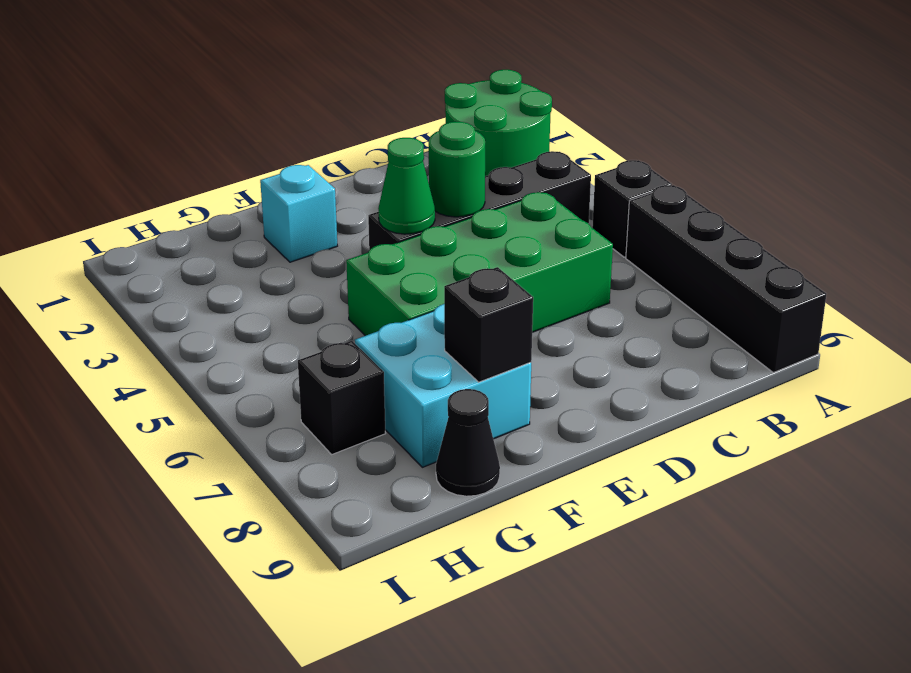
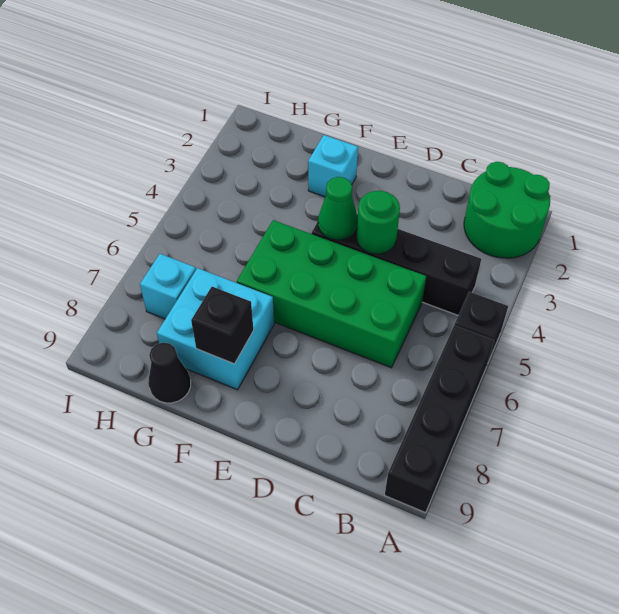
black brick H7 level 1 -> cyan brick H7 level 1

